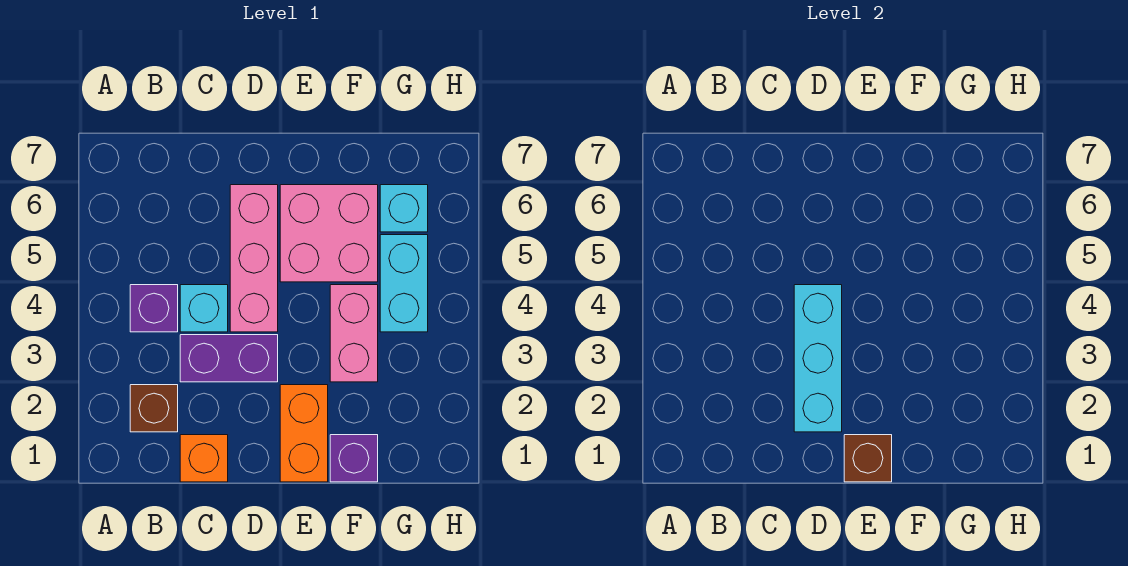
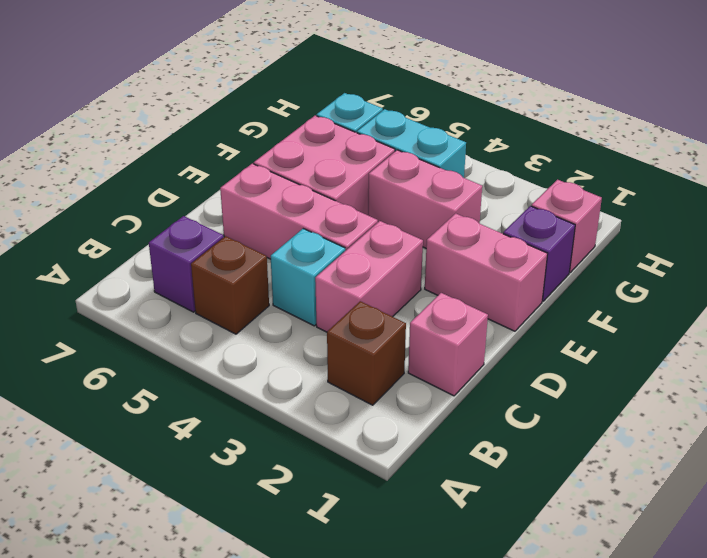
purple brick B4 level 1 -> purple brick B6 level 1
orange brick C1 level 1 -> pink brick C1 level 1
purple brick C3:D3 level 1 -> pink brick C3:D3 level 1
cyan brick D2:D4 level 2 -> none
orange brick E1:E2 level 1 -> pink brick E1:E2 level 1
brown brick E1 level 2 -> brown brick B5 level 1
none -> pink brick G1 level 1

